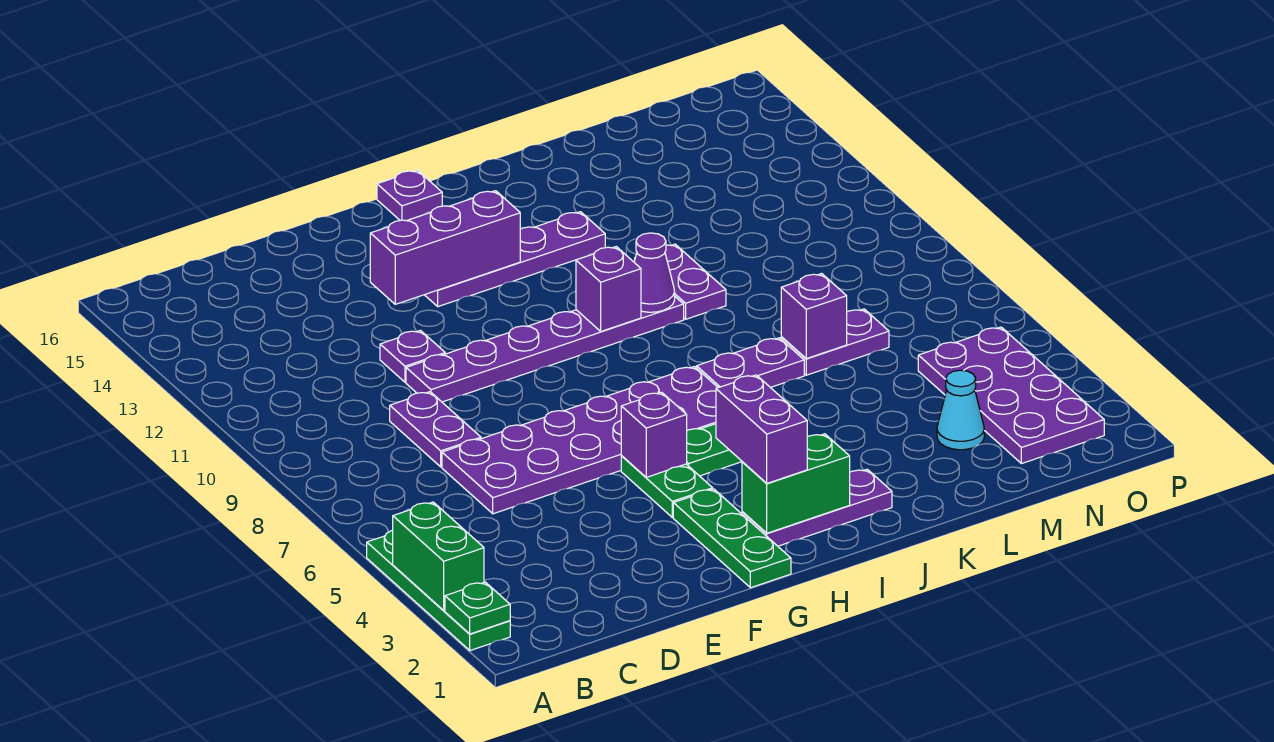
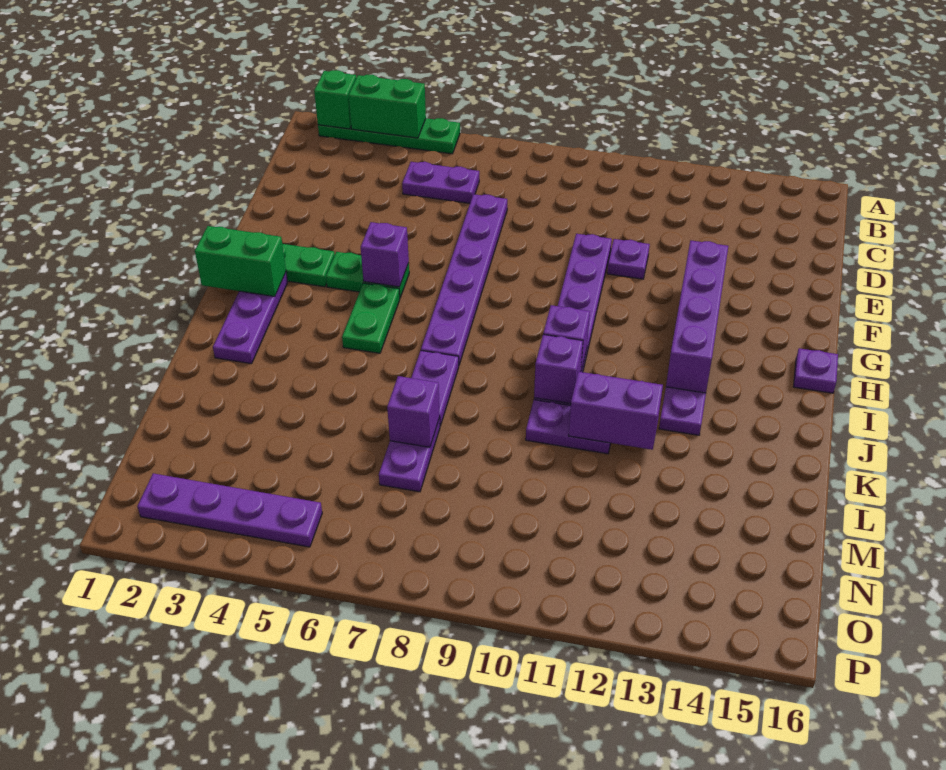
green plate A2 level 2 -> green brick A2 level 2
purple plate D6:I7 level 1 -> purple plate D7:I7 level 1
purple plate D8:D9 level 1 -> purple plate C5:C6 level 1
purple brick F13:H13 level 2 -> purple brick F13:I13 level 2
green brick H2:I2 level 2 -> green brick H1:H2 level 2
purple brick H2:H3 level 3 -> purple brick K11:K12 level 2
purple cone J10 level 2 -> purple brick J10 level 2
cyan cone M3 level 1 -> none
purple plate N2:O5 level 1 -> purple plate O2:O5 level 1

